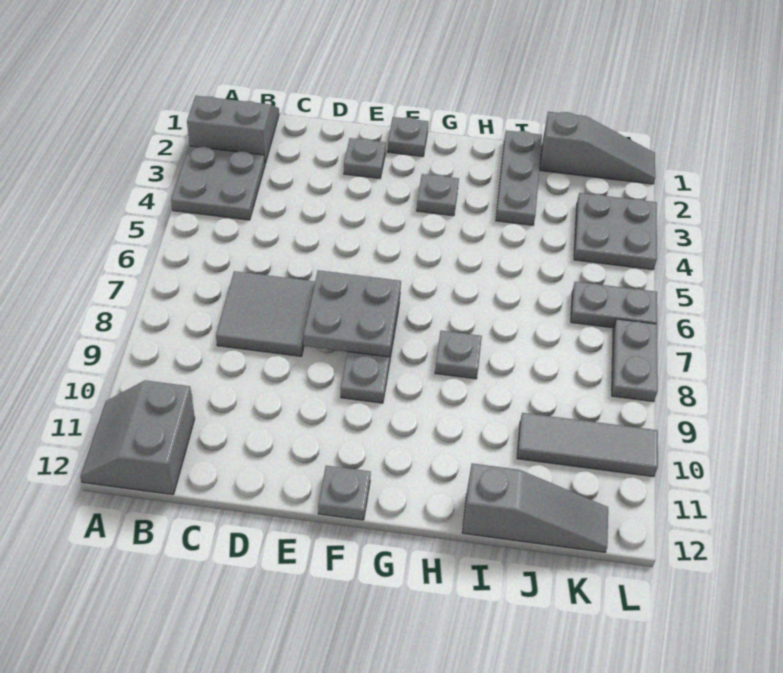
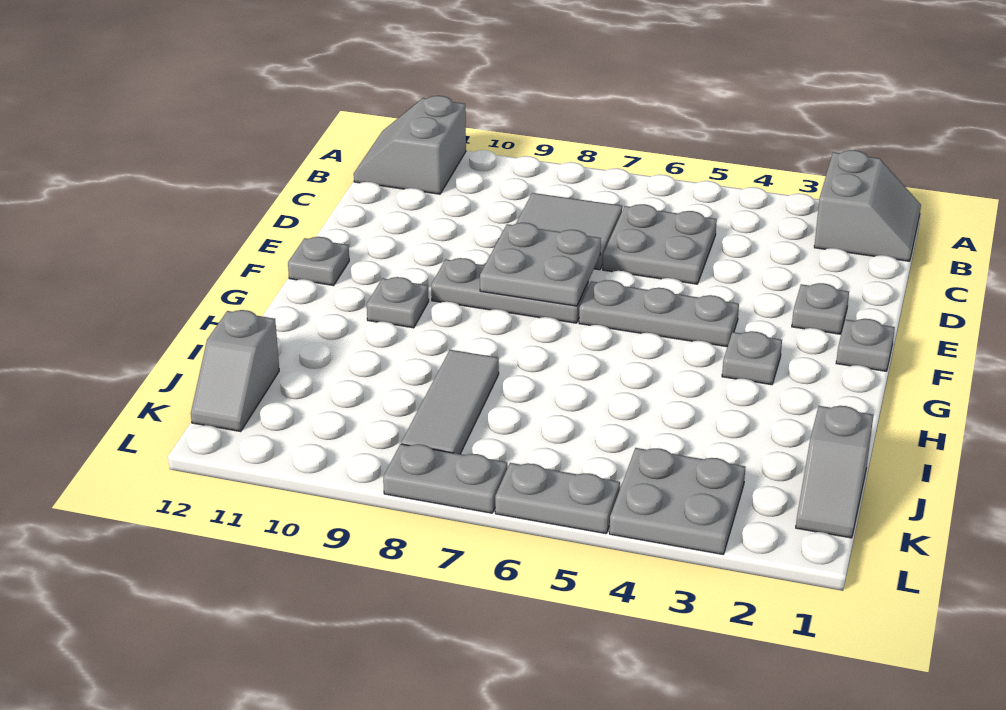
grey plate A3:B4 level 1 -> grey plate C5:D6 level 1
grey slope A11:B12 level 1 top B -> grey slope A11:B12 level 1 top 11
grey plate H8 level 1 -> grey plate G10 level 1
grey plate I1:I3 level 1 -> grey plate F4:F6 level 1
grey slope I12:K12 level 1 top I -> grey slope J12:K12 level 1 top J
grey slope J1:L1 level 1 top J -> grey slope J1:K1 level 1 top J
grey tile J10:L10 level 1 -> grey tile I8:K8 level 1
grey plate K6:L6 level 1 -> grey plate L5:L6 level 1

